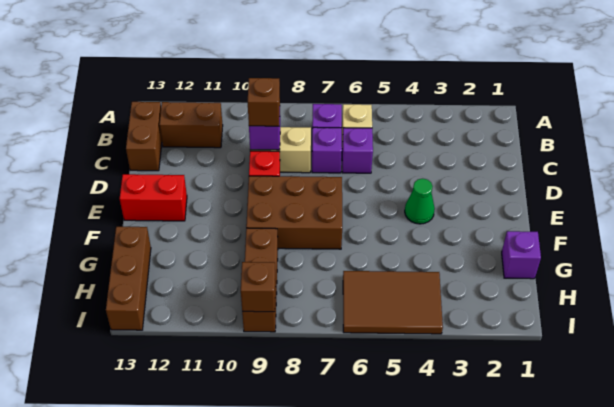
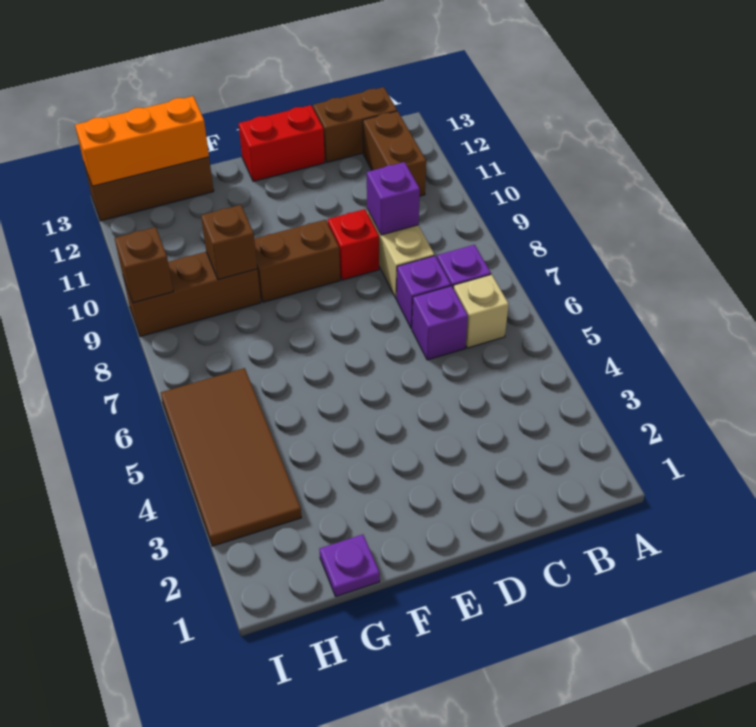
brown brick C9 level 3 -> brown brick G9 level 2
green cone E4 level 1 -> none
brown brick E7:F9 level 1 -> brown brick E9:F9 level 1
red brick E12:E13 level 1 -> red brick D13:E13 level 1
purple brick G1 level 1 -> purple plate G1 level 1
none -> orange brick G13:I13 level 2
brown tile H4:I6 level 1 -> brown tile H3:I6 level 1

